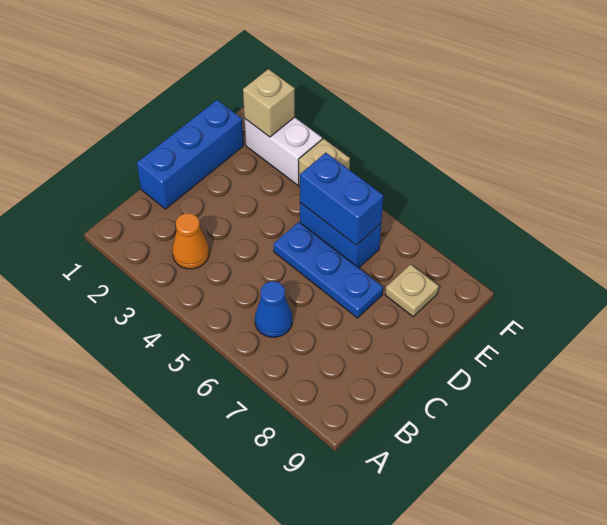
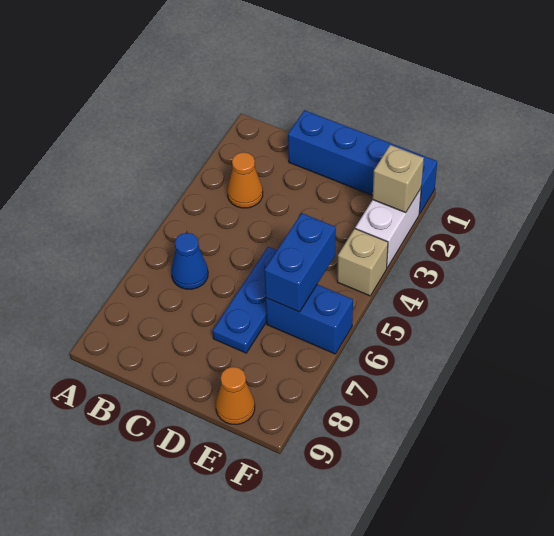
blue brick C1:E1 level 1 -> blue brick C1:F1 level 1
blue brick E5:E6 level 1 -> blue brick E6:F6 level 1
tan plate E8 level 1 -> none
none -> orange cone E9 level 1

